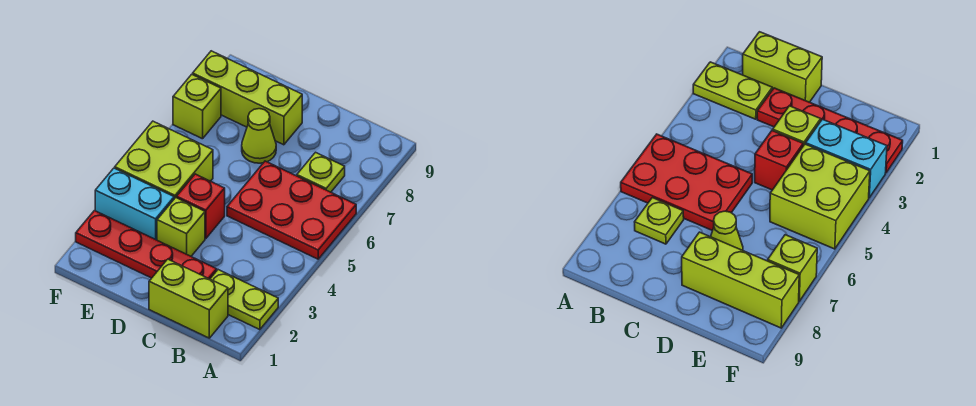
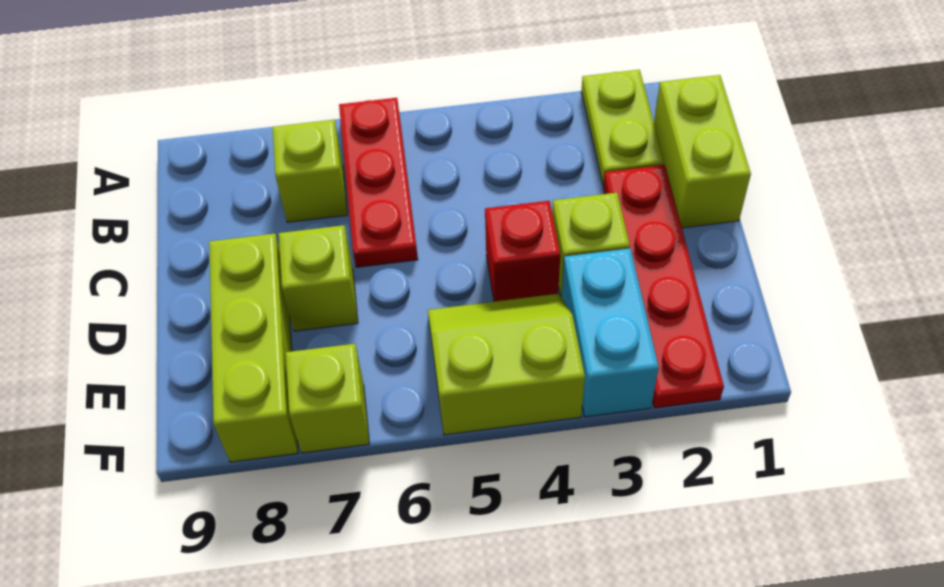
red plate A5:C6 level 1 -> red plate A6:C6 level 1
lime plate B7 level 1 -> lime brick B7 level 1
lime cone D7 level 1 -> lime brick D7 level 1
lime brick E4:F5 level 1 -> lime slope E4:F5 level 1 top F

